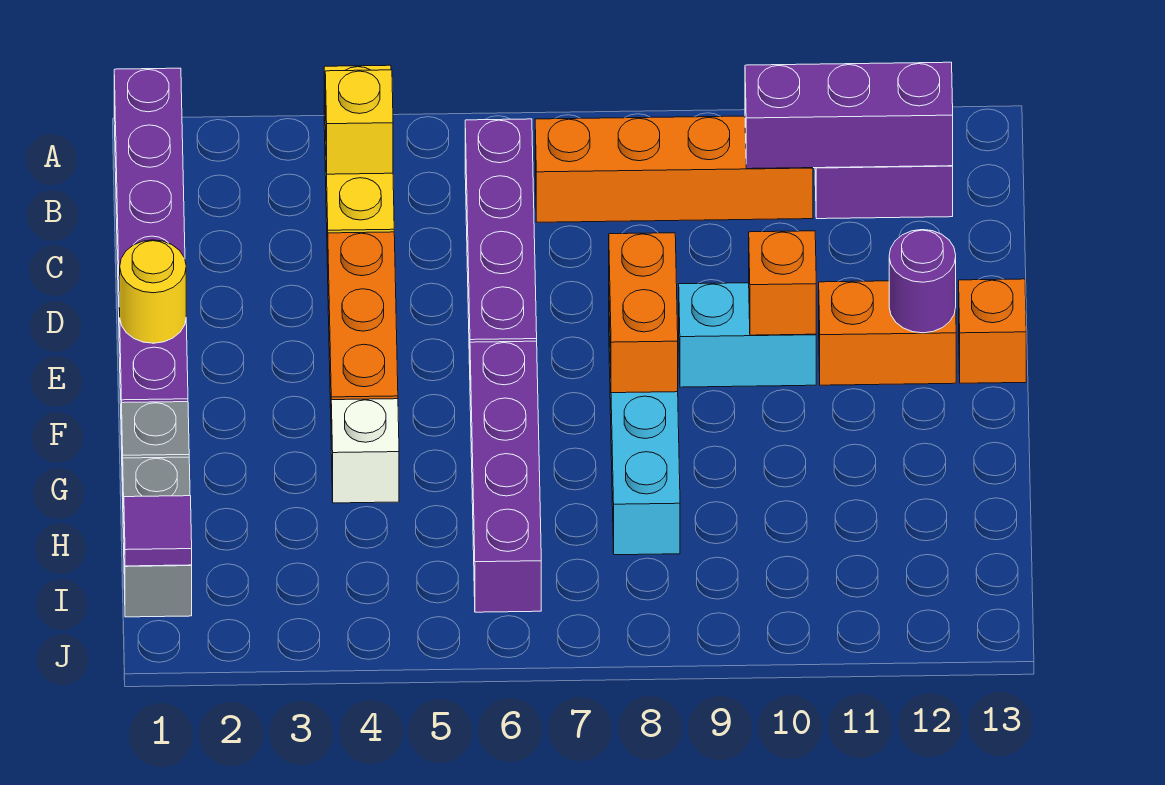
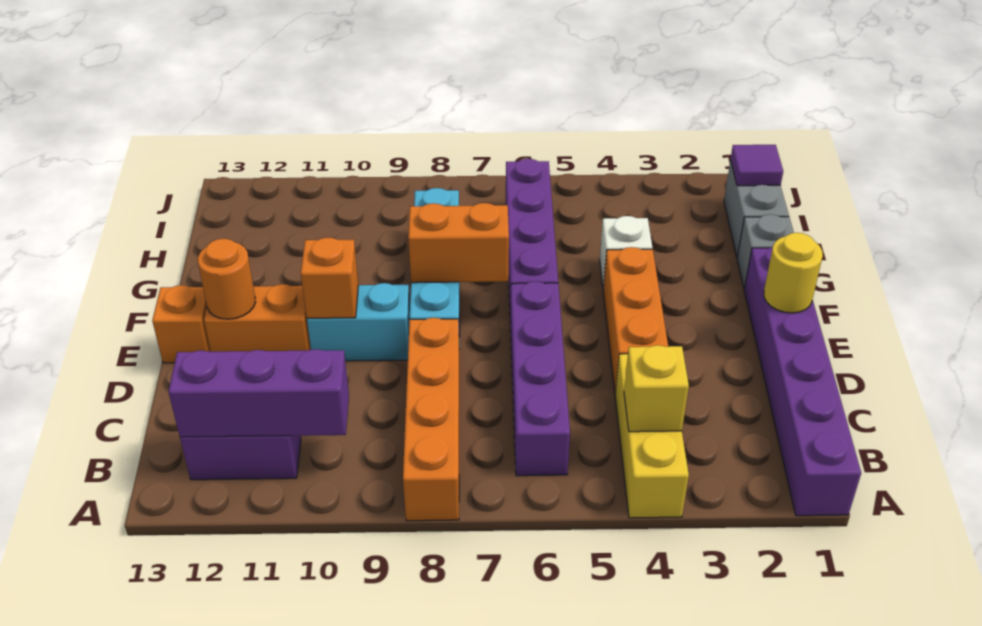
orange brick B7:B10 level 1 -> orange brick A8:D8 level 1
orange brick E8:F8 level 2 -> orange brick F7:F8 level 2
purple round brick E12 level 2 -> orange round brick E12 level 2

